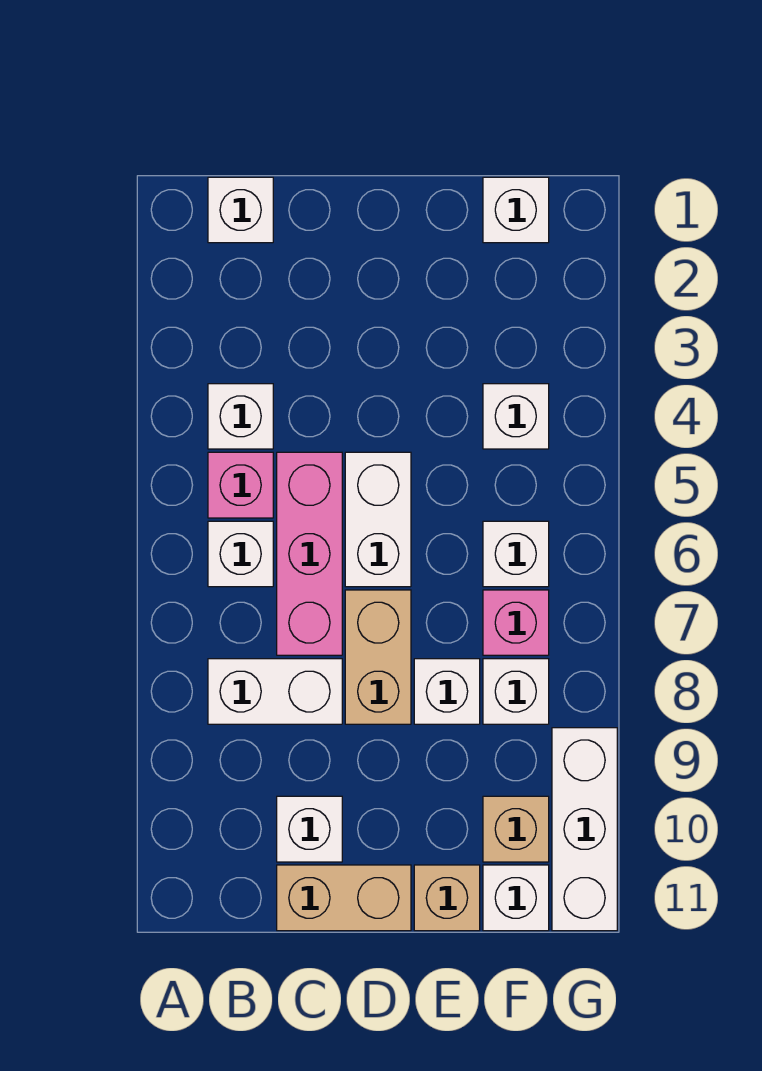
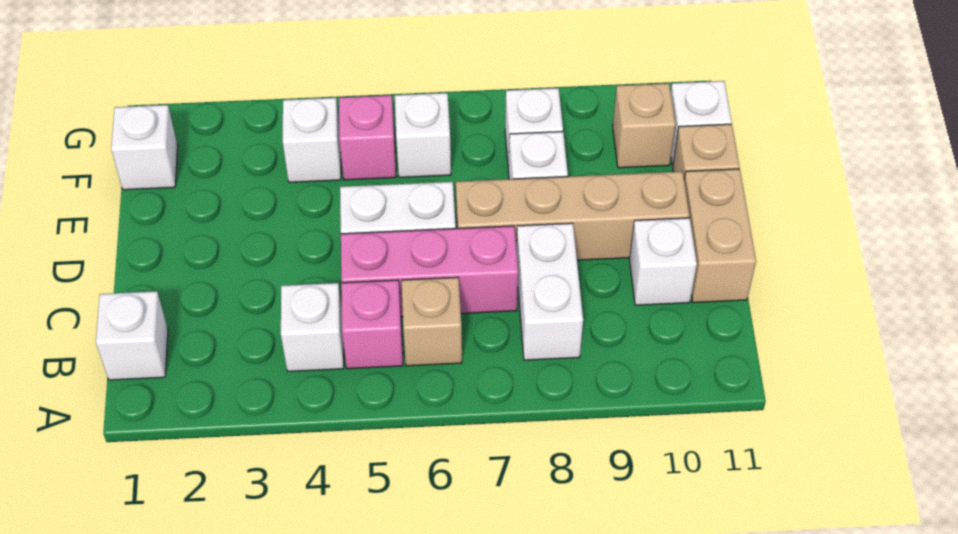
white brick B6 level 1 -> tan brick B6 level 1
tan brick D7:D8 level 1 -> tan brick D7:D10 level 1
pink brick F7 level 1 -> pink brick F5 level 1
white brick G9:G11 level 1 -> none

